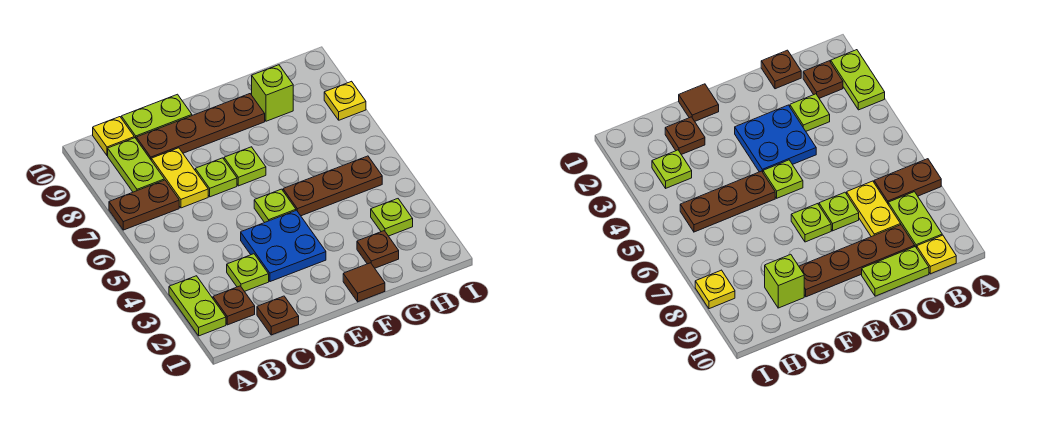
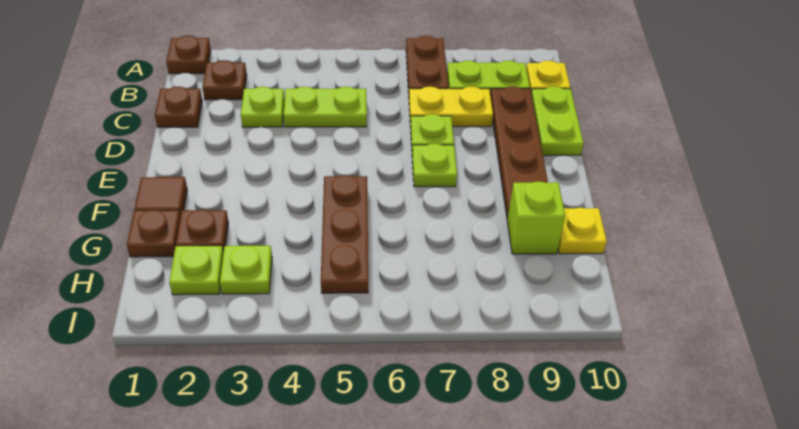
none -> brown plate A1 level 1
lime plate A2:A3 level 1 -> lime plate C4:C5 level 1
blue plate D3:E4 level 1 -> none
lime plate E5 level 1 -> lime plate H2 level 1
none -> brown plate G1 level 1
yellow plate I8 level 1 -> yellow plate G10 level 1

